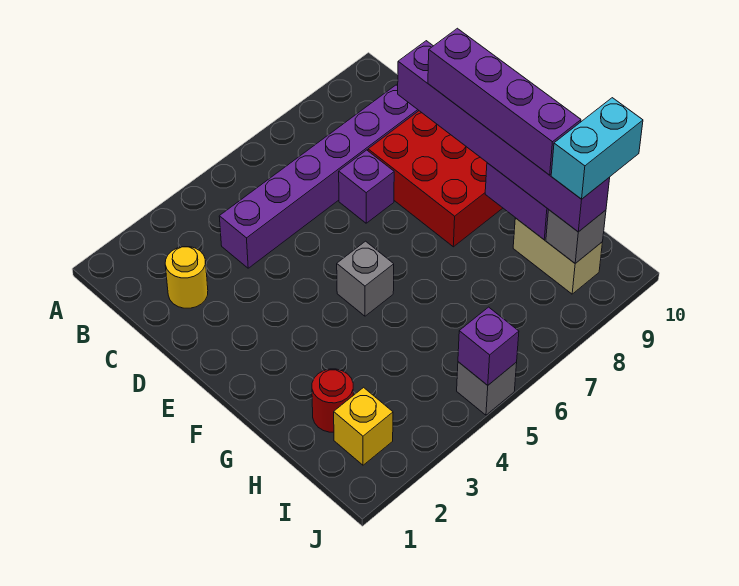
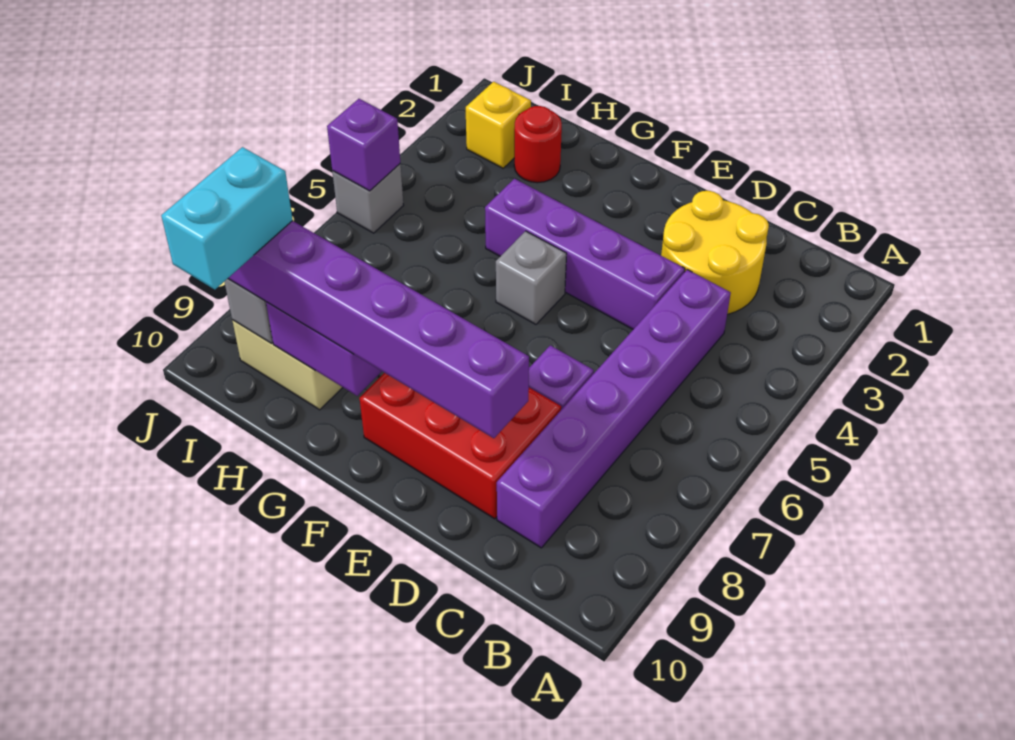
yellow round brick C2 level 1 -> yellow round brick C2:D3 level 1
purple brick E9:H9 level 4 -> purple brick D4:G4 level 1

